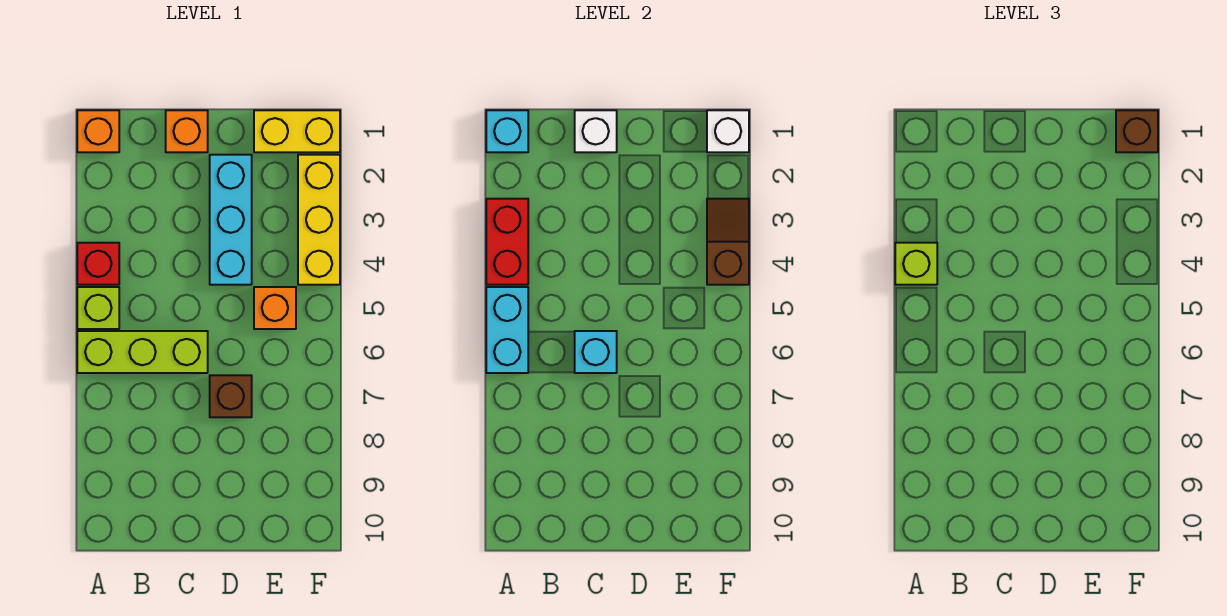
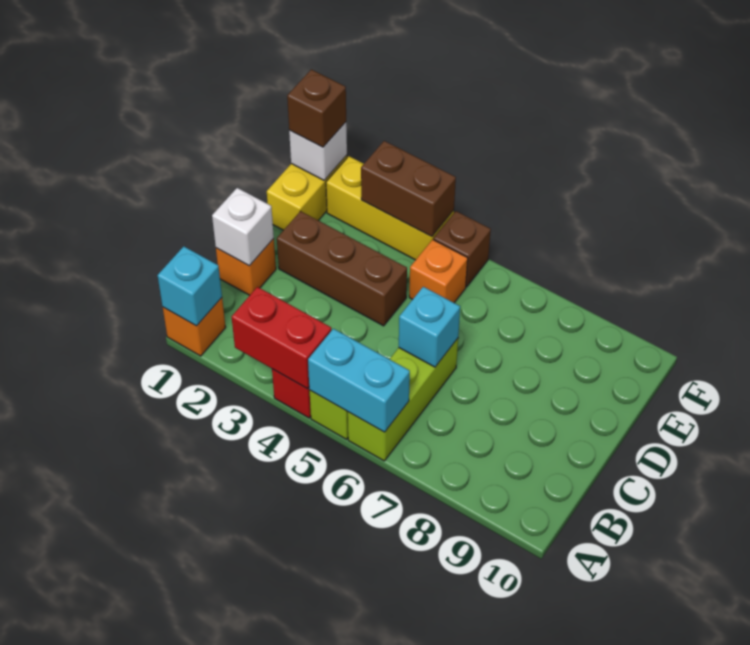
lime brick A4 level 3 -> none
cyan brick D2:D4 level 1 -> brown brick D2:D4 level 1
brown brick D7 level 1 -> brown brick F5 level 1
brown slope F3:F4 level 2 top 4 -> brown brick F3:F4 level 2

